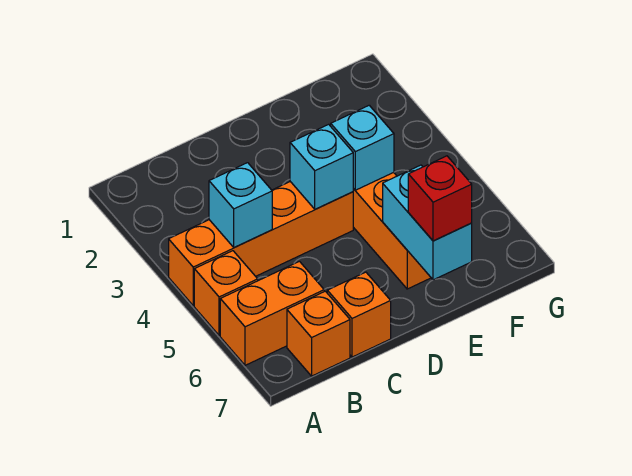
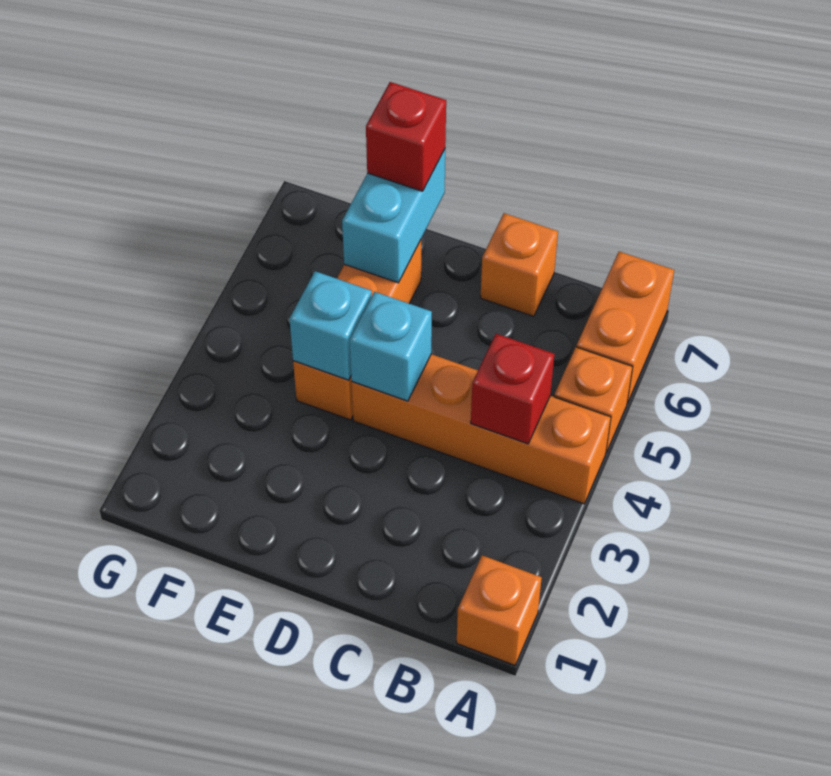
orange brick A6:B6 level 1 -> orange brick A6:A7 level 1
cyan brick B4 level 2 -> red brick B4 level 2
orange brick B7 level 1 -> orange brick A1 level 1

